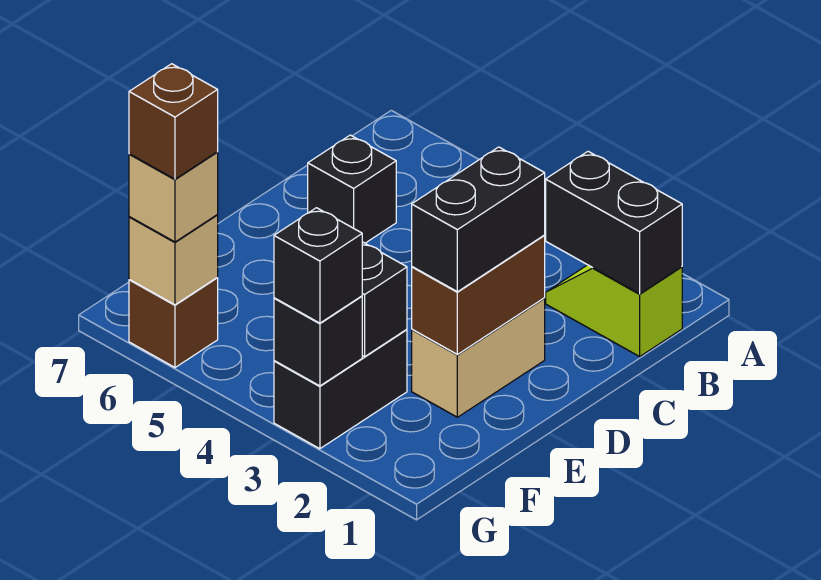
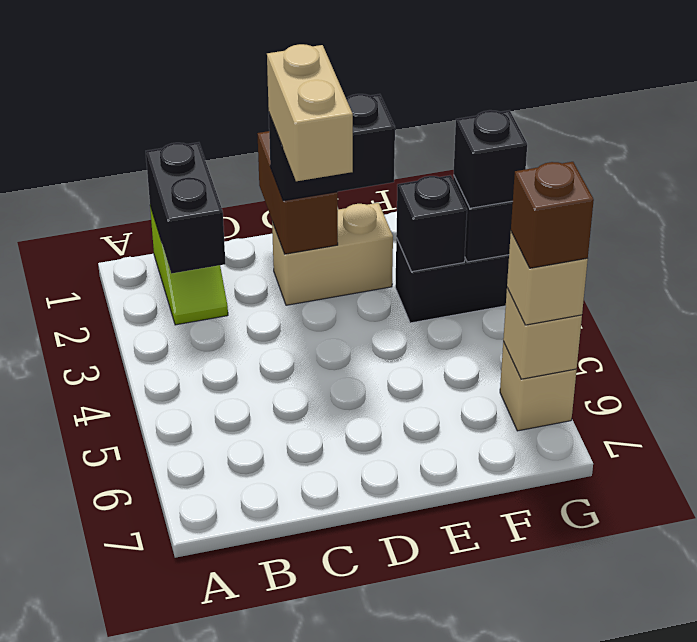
black brick C6 level 1 -> none
brown brick D2:E2 level 2 -> brown brick D1:D2 level 2
none -> tan brick D2:D3 level 4
brown brick G6 level 1 -> tan brick G6 level 1

